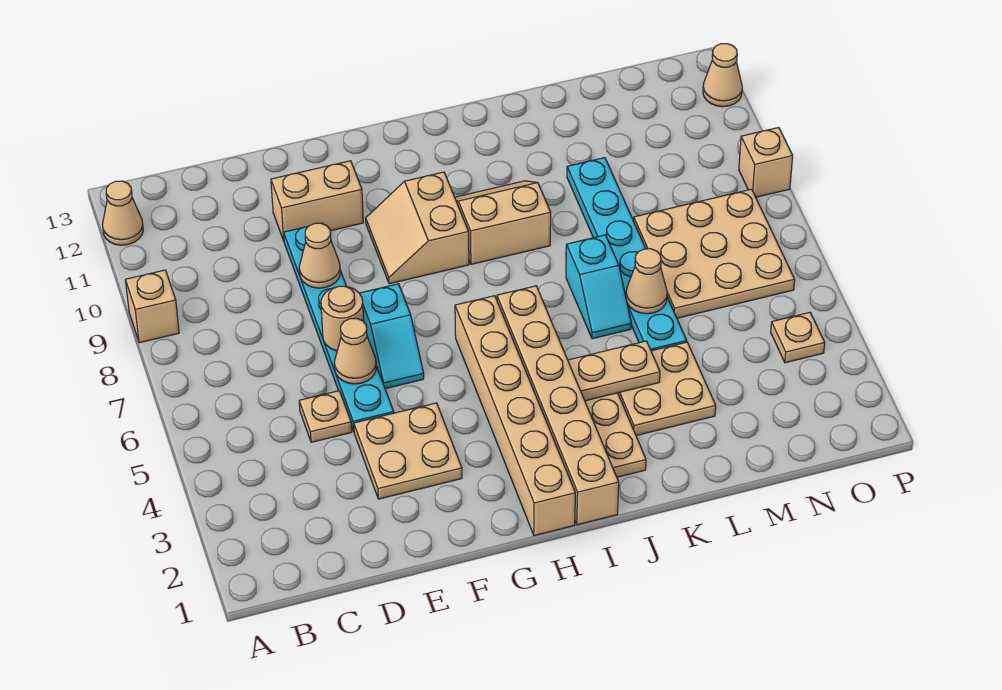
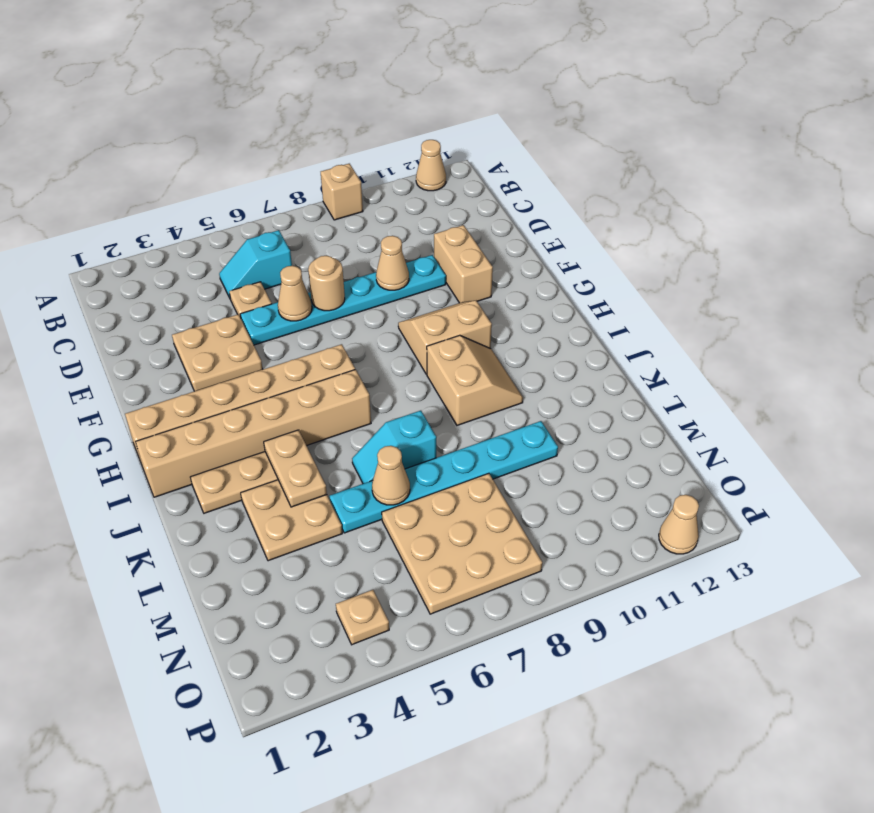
cyan slope F6:F7 level 1 top 7 -> cyan slope C5:C6 level 1 top 6
tan brick P9 level 1 -> none

